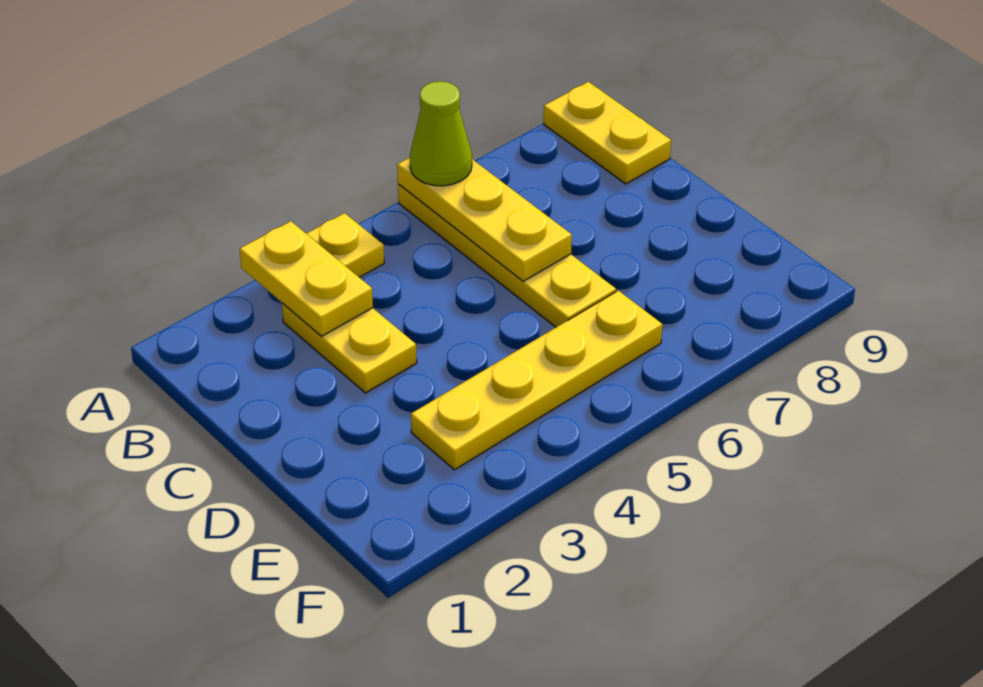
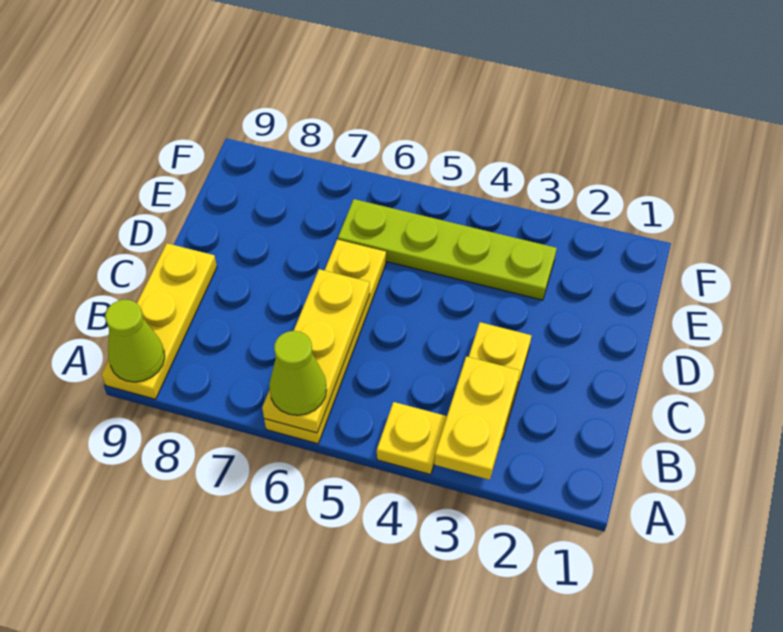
yellow plate A9:B9 level 1 -> yellow plate A9:C9 level 1
none -> lime cone A9 level 2
yellow plate E3:E6 level 1 -> lime plate E3:E6 level 1

